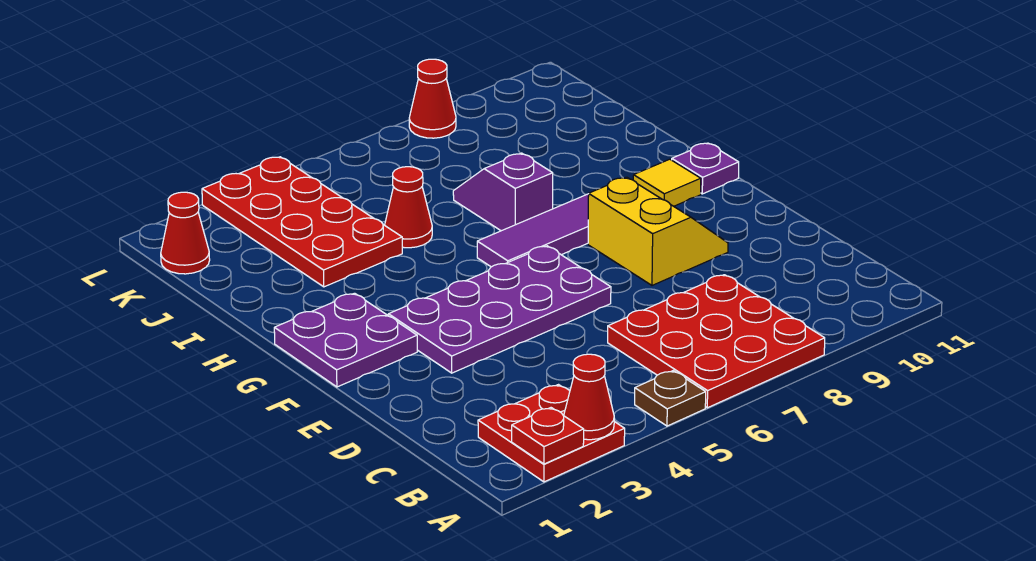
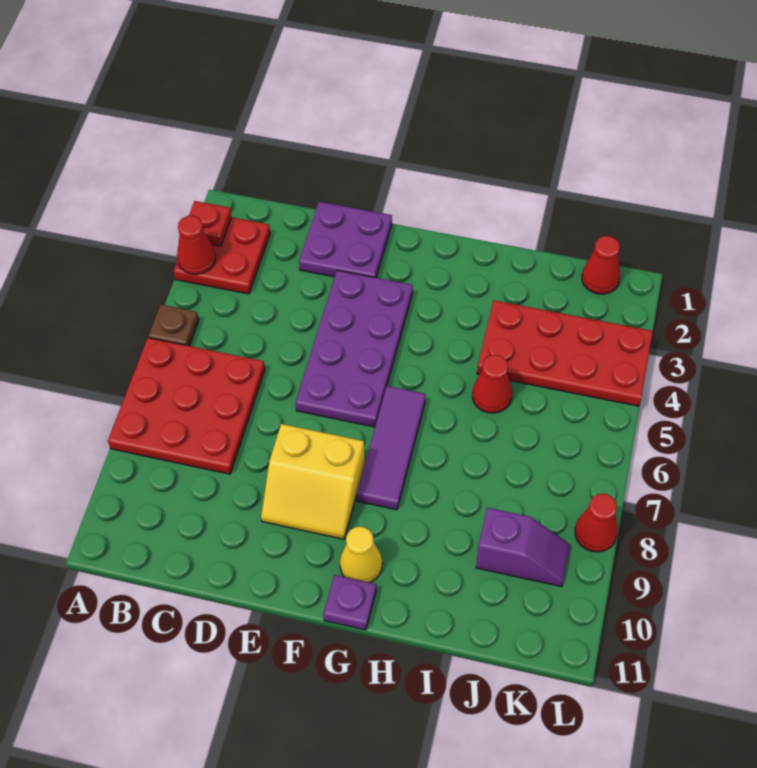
purple plate F1:G2 level 1 -> purple plate D1:E2 level 1
yellow tile G10 level 1 -> yellow cone G10 level 1
purple slope H7:I7 level 1 top H -> purple slope J9:K9 level 1 top J

